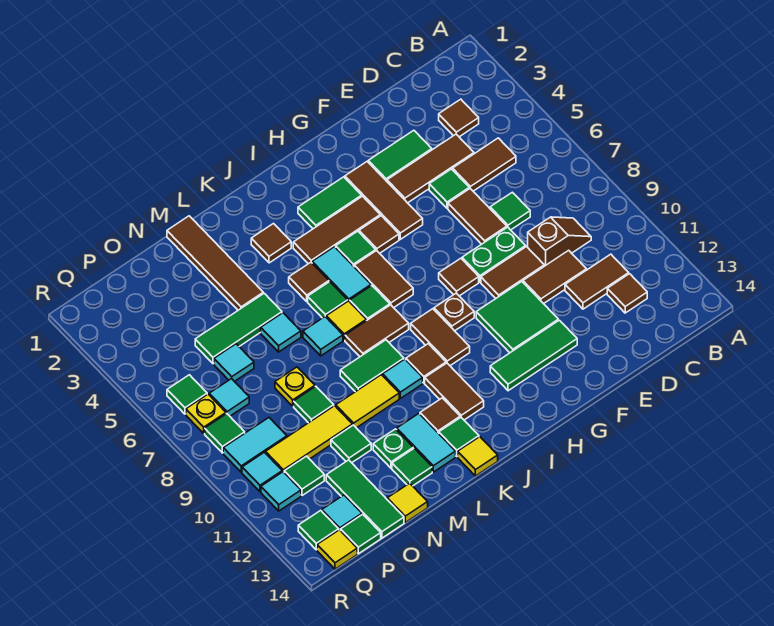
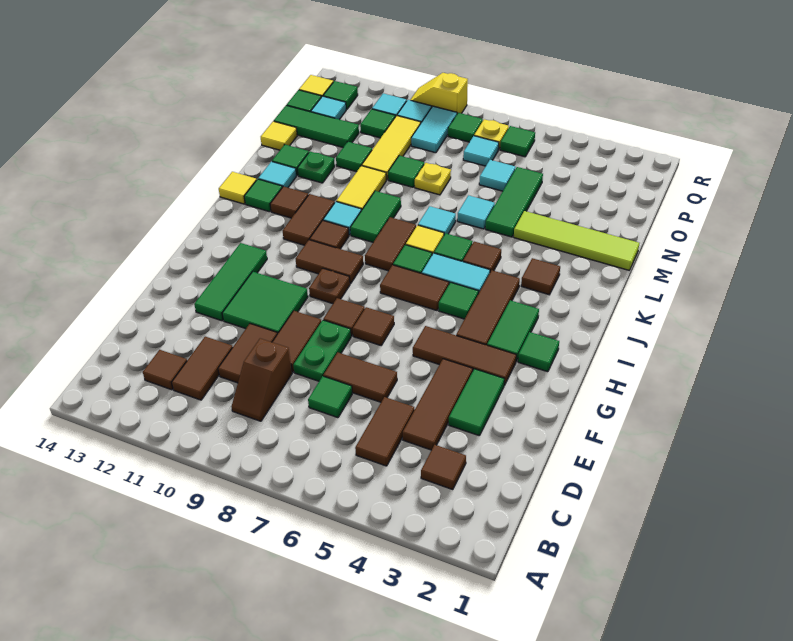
green tile E5 level 1 -> green tile H2 level 1
brown tile H5 level 1 -> brown tile G7 level 1
brown tile J11:J12 level 1 -> brown tile J11:K11 level 1
cyan tile L12:L13 level 1 -> cyan tile L13 level 1
brown tile M1:M4 level 1 -> lime tile M1:M4 level 1
none -> yellow slope R9:R10 level 1 top 9

